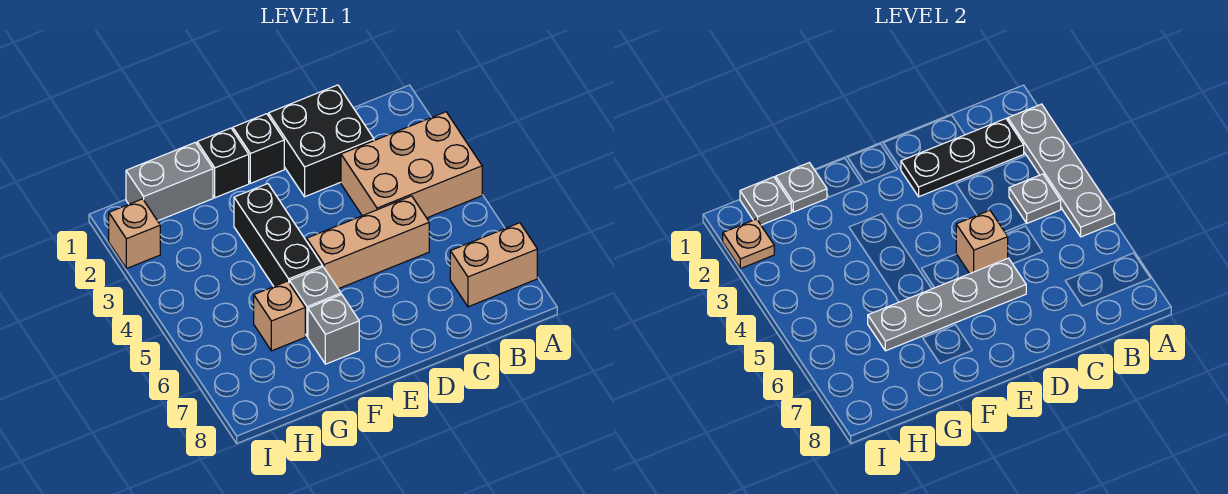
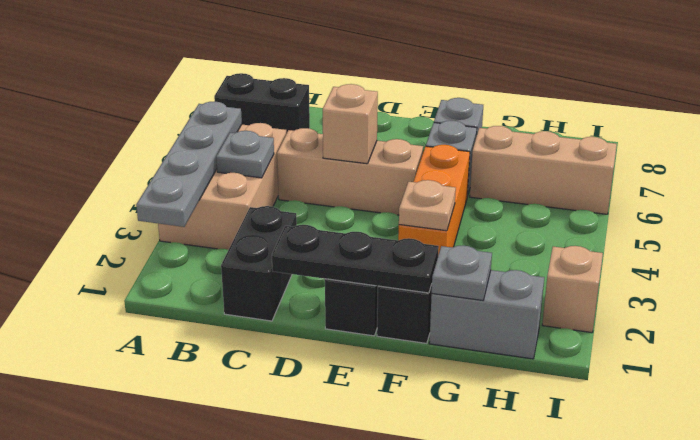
tan brick A3:C4 level 1 -> tan brick A3:B5 level 1
tan brick A7:B7 level 1 -> black brick A7:B7 level 1
black plate B2:D2 level 2 -> black plate D1:F1 level 2
black brick C1:D2 level 1 -> black brick C1:C2 level 1
grey plate D6:G6 level 2 -> none
black brick F3:F5 level 1 -> orange brick F3:F5 level 1
tan brick G6 level 1 -> tan brick G6:I6 level 1
grey plate H1 level 2 -> none
tan plate I2 level 2 -> tan plate F3 level 2

